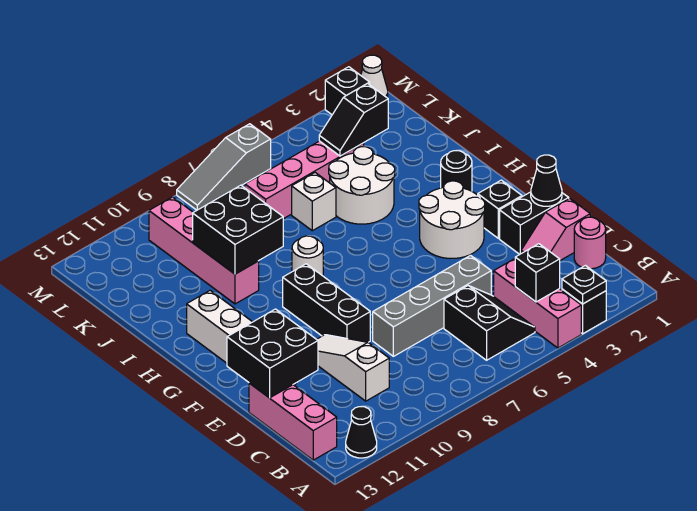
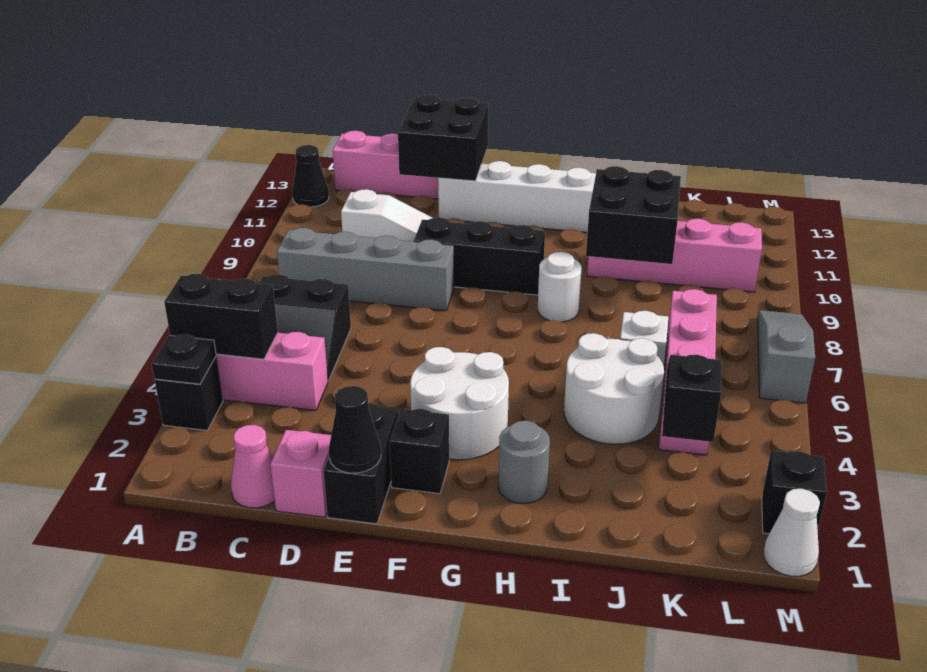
black brick B4 level 2 -> black brick A4:B4 level 2
pink round brick C1 level 1 -> pink cone C1 level 1
grey brick D5:D8 level 1 -> grey brick B8:E8 level 1
black round brick H2 level 1 -> grey round brick H2 level 1

